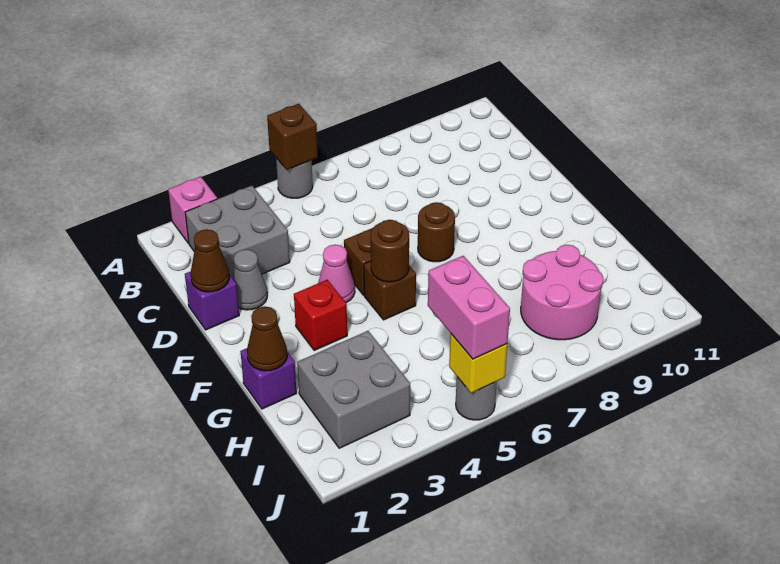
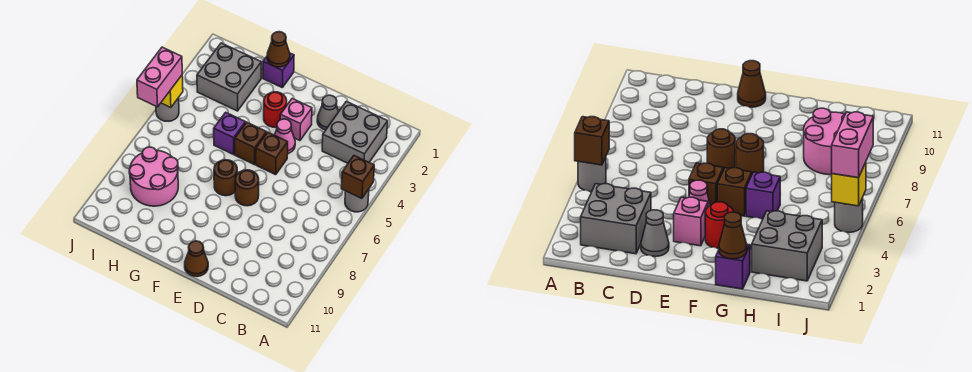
pink brick A2 level 1 -> pink brick E3 level 1
purple brick D1 level 1 -> purple brick G5 level 1
brown cone D1 level 2 -> brown cone E11 level 1
red brick F3 level 1 -> red round brick F3 level 1
brown round brick F5 level 2 -> brown round brick F7 level 1
pink brick I5:J5 level 3 -> pink brick J5:J6 level 3

